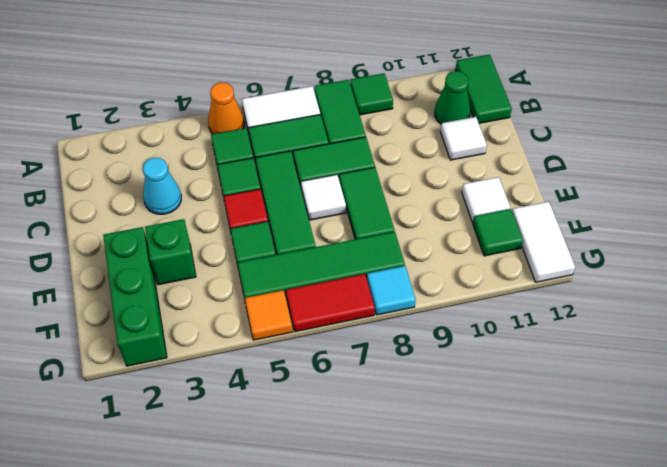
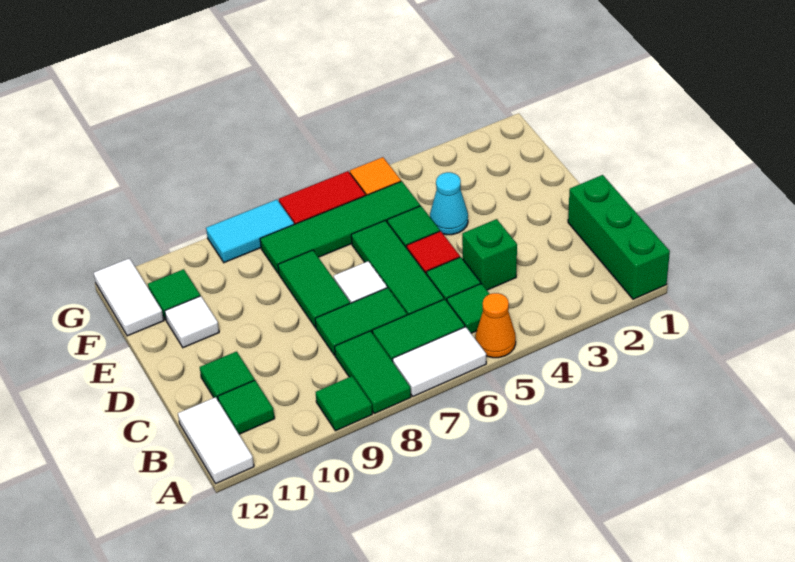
green tile A12:B12 level 1 -> white tile A12:B12 level 1
green cone B11 level 1 -> green tile B11 level 1
cyan cone C3 level 1 -> cyan cone E4 level 1
white tile C11 level 1 -> green tile C11 level 1
green brick E2:G2 level 1 -> green brick A1:C1 level 1
green brick E3 level 1 -> green brick C4 level 1
cyan tile G8 level 1 -> cyan tile G8:G9 level 1

